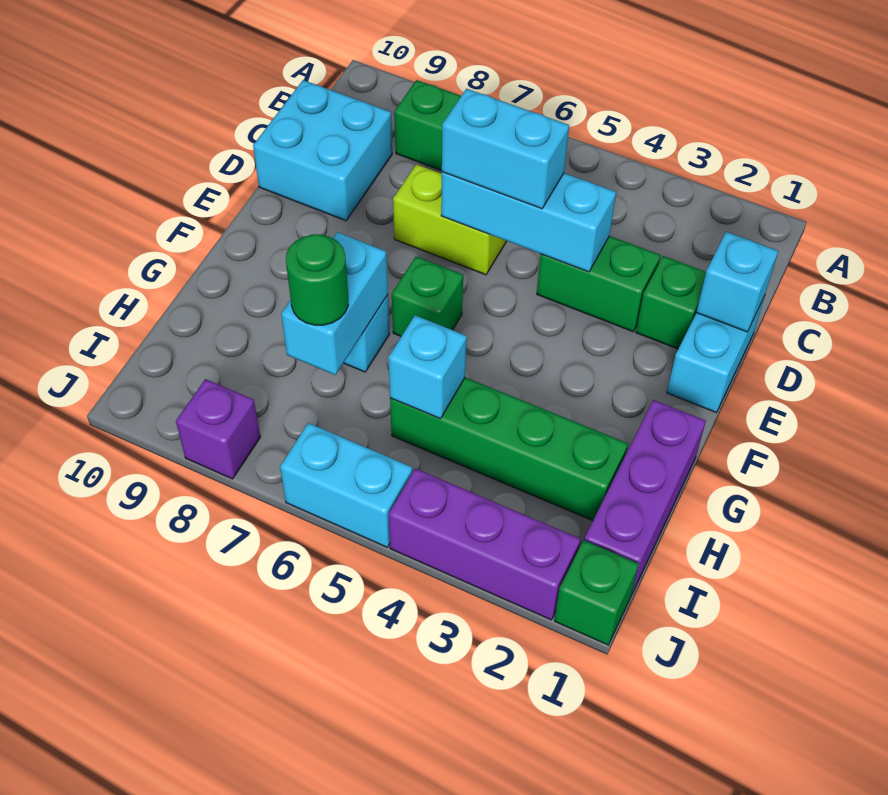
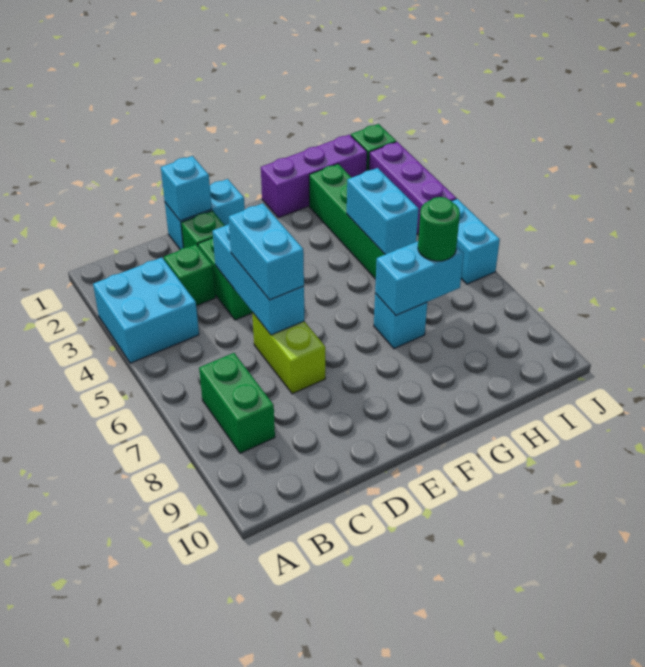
cyan brick C9:D10 level 1 -> cyan brick A3:B4 level 1
green brick F6 level 1 -> green brick C3 level 1
cyan brick H5 level 2 -> cyan brick H4:H5 level 2
purple brick J8 level 1 -> none

